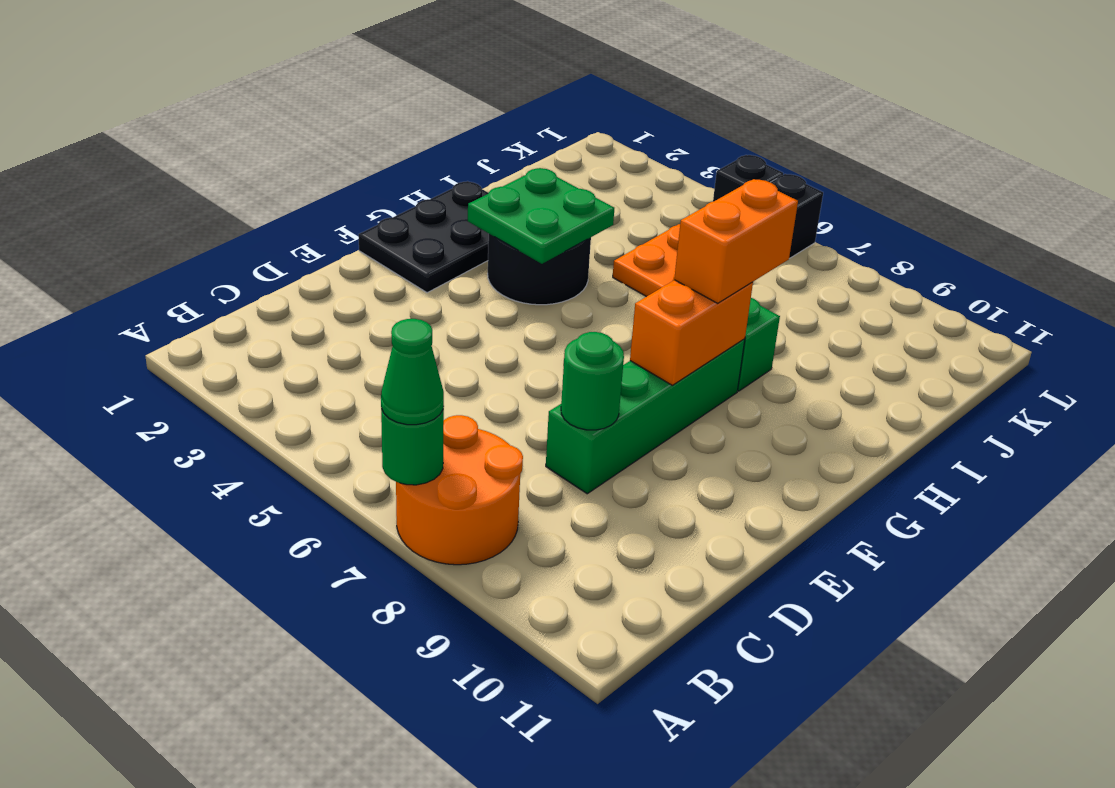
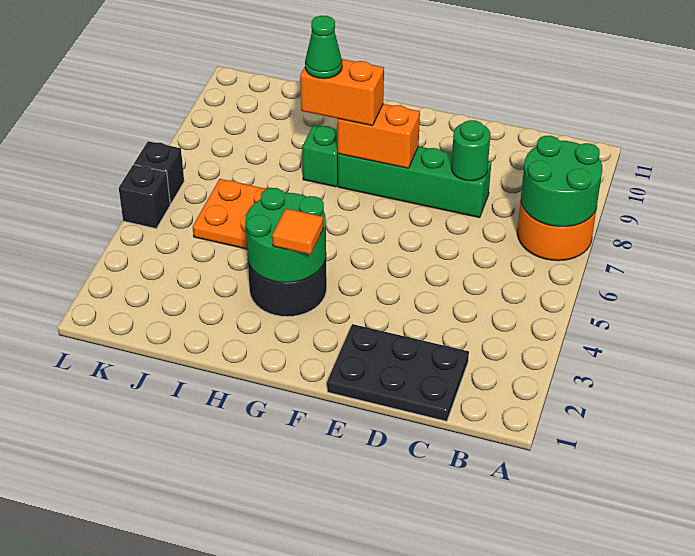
green round brick A7 level 2 -> green round brick A7:B8 level 2
green cone A7 level 3 -> green cone H8 level 4
black plate F1:H2 level 1 -> black plate C1:E2 level 1
green plate G3:H4 level 2 -> green round brick G3:H4 level 2
none -> orange tile G3 level 3

